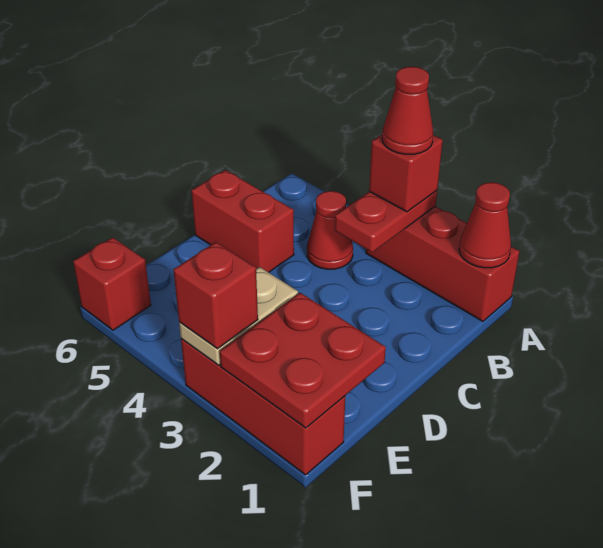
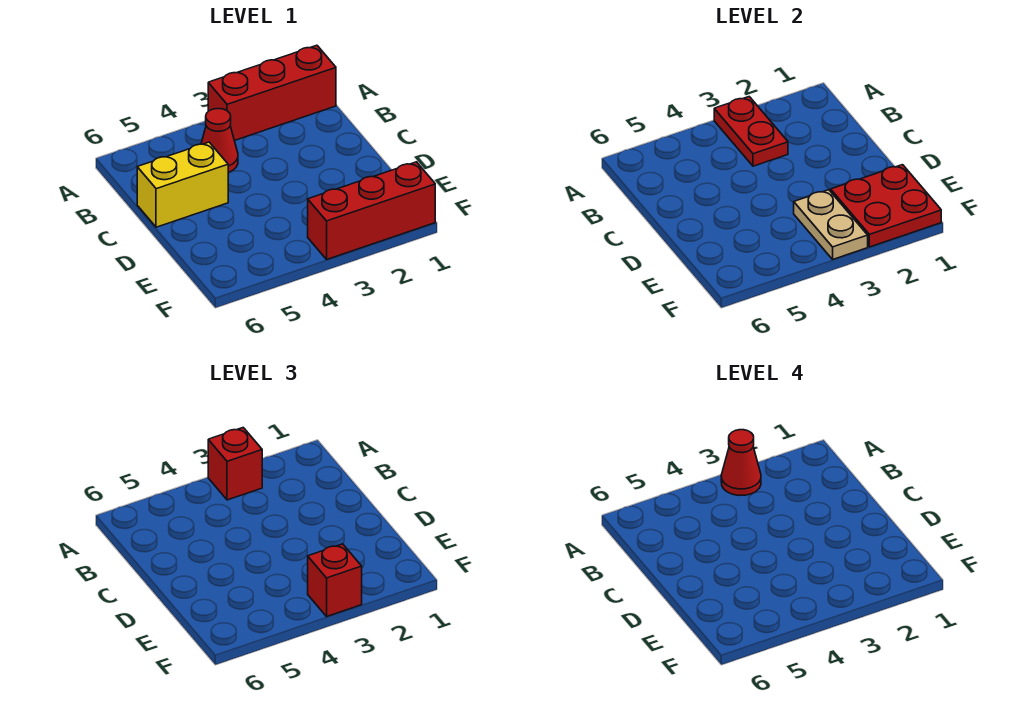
red cone A1 level 2 -> none
red brick C5:C6 level 1 -> yellow brick C5:C6 level 1
red brick F6 level 1 -> none

